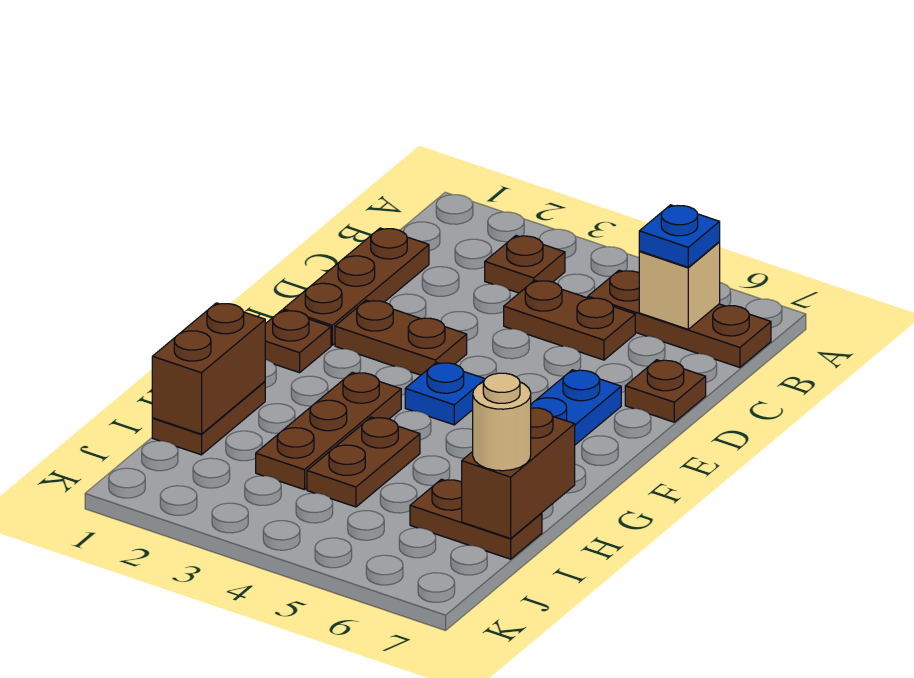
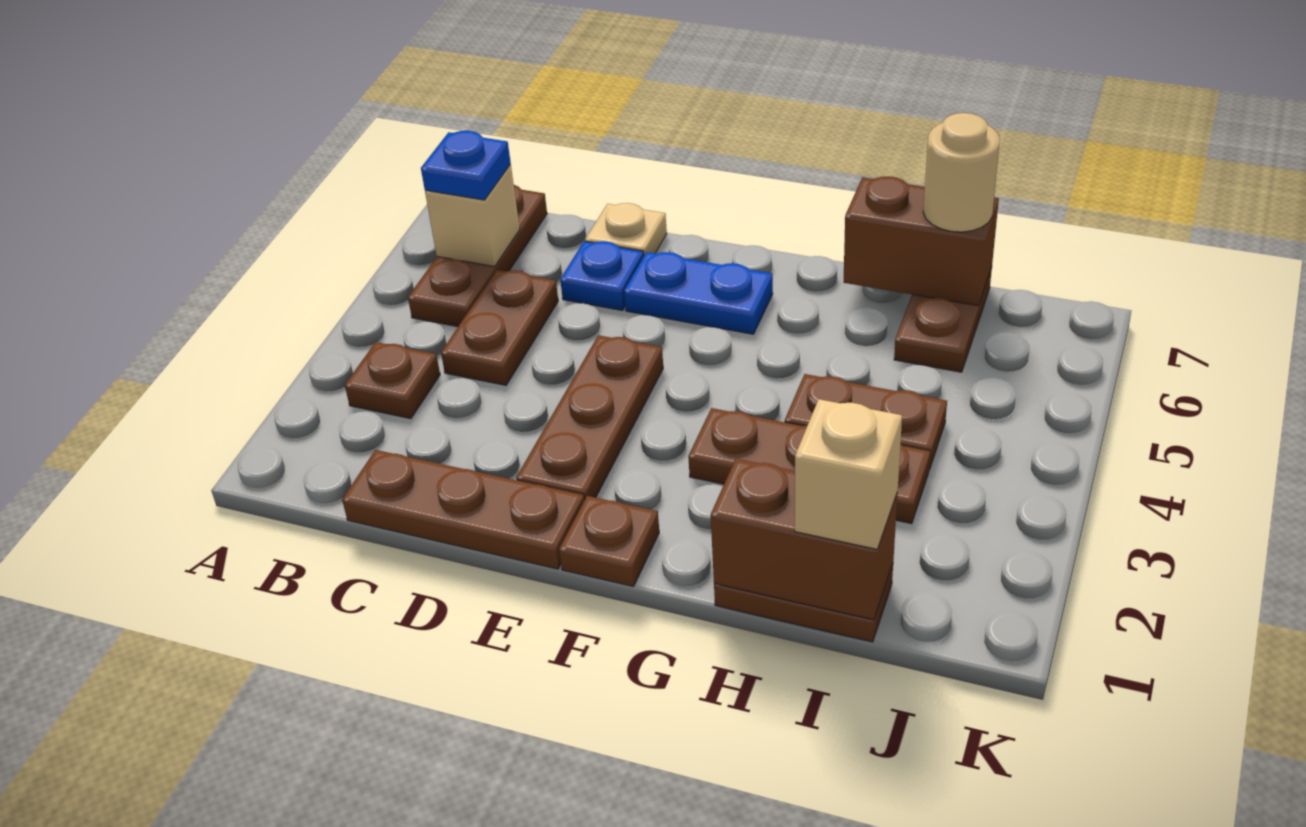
brown plate D7 level 1 -> tan plate D7 level 1
brown plate E2:E3 level 1 -> brown plate E2:E4 level 1
blue plate F4 level 1 -> blue plate D6 level 1
none -> tan brick I1 level 3

